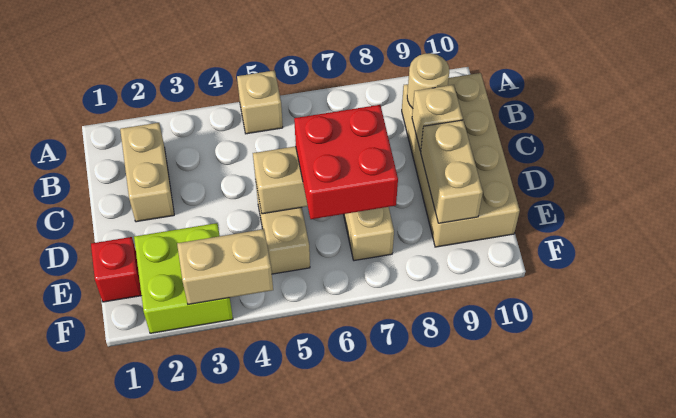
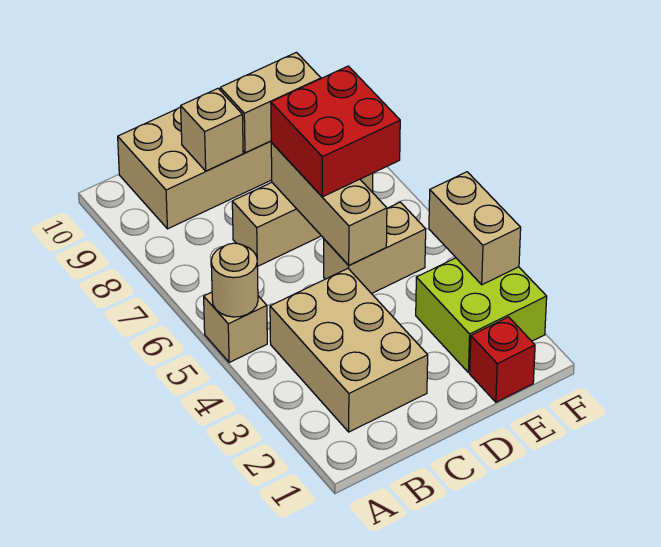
tan brick B2:C2 level 1 -> tan brick B2:C4 level 1
tan round brick B9 level 2 -> tan round brick A5 level 2

